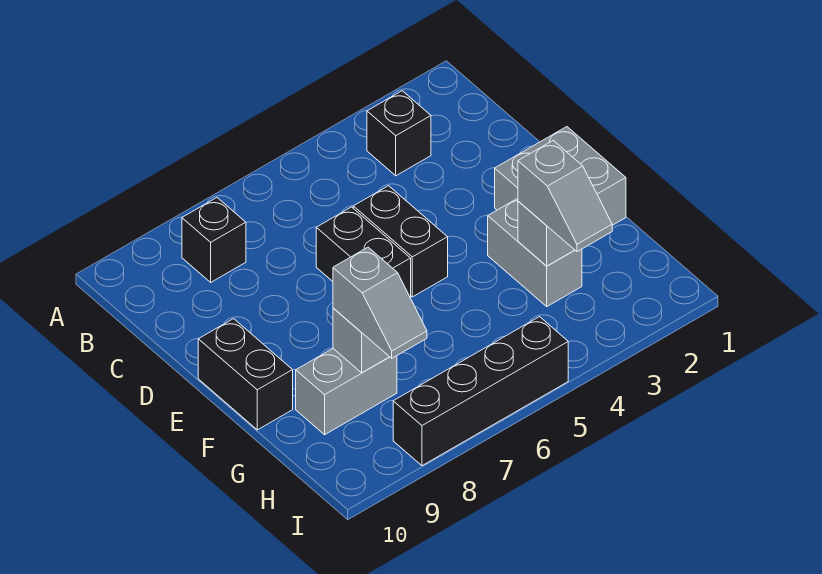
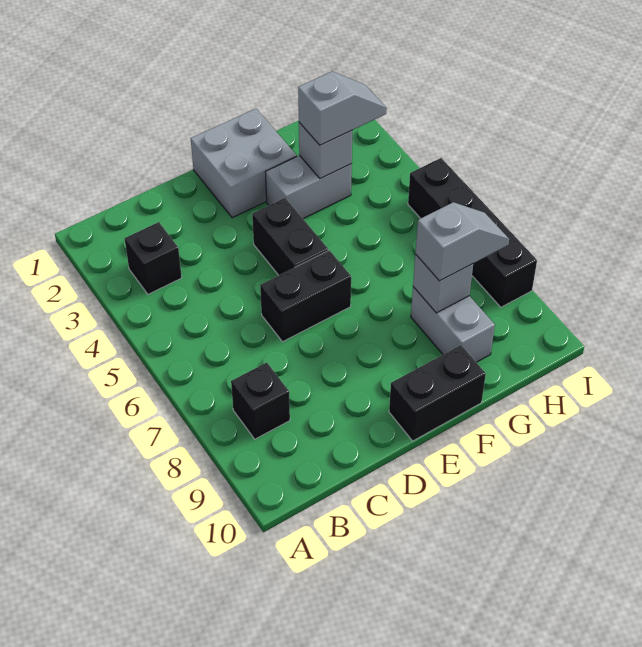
black brick D5:E5 level 1 -> black brick E4:E5 level 1

